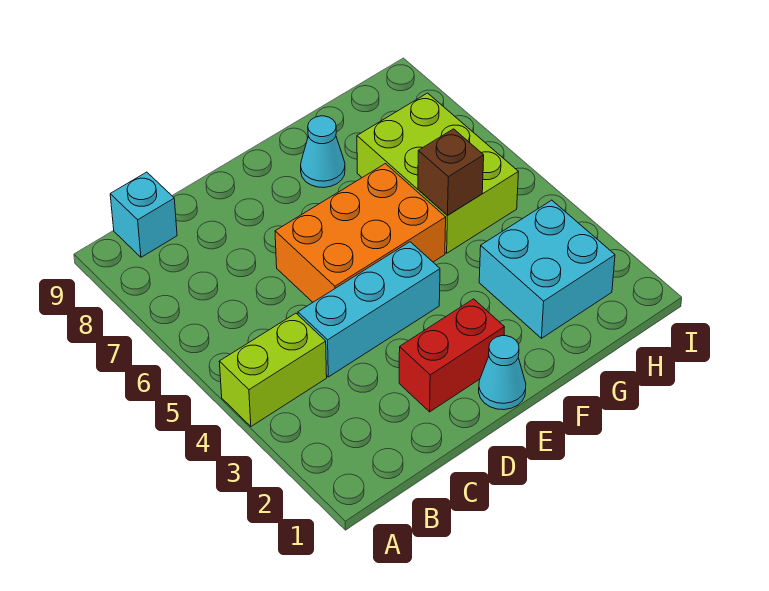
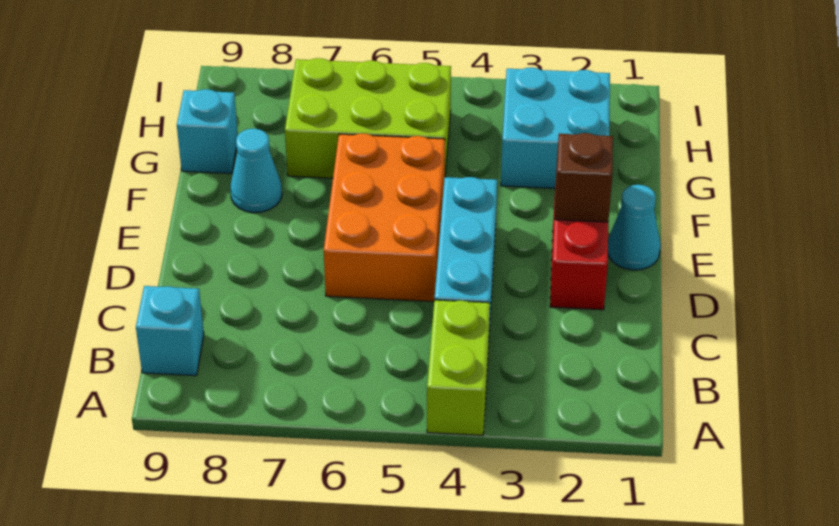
brown brick G5 level 2 -> brown brick E2 level 2
none -> cyan brick G9 level 1

